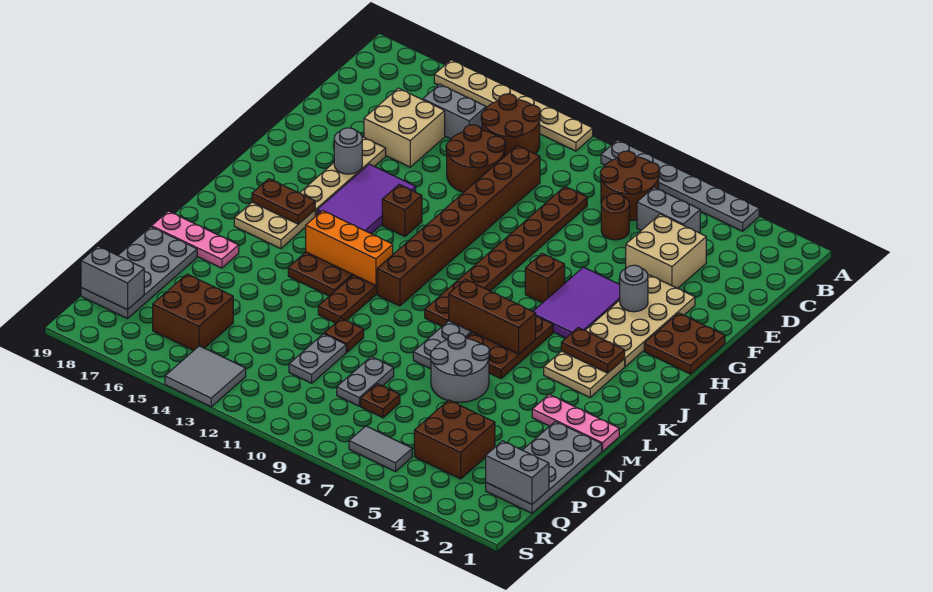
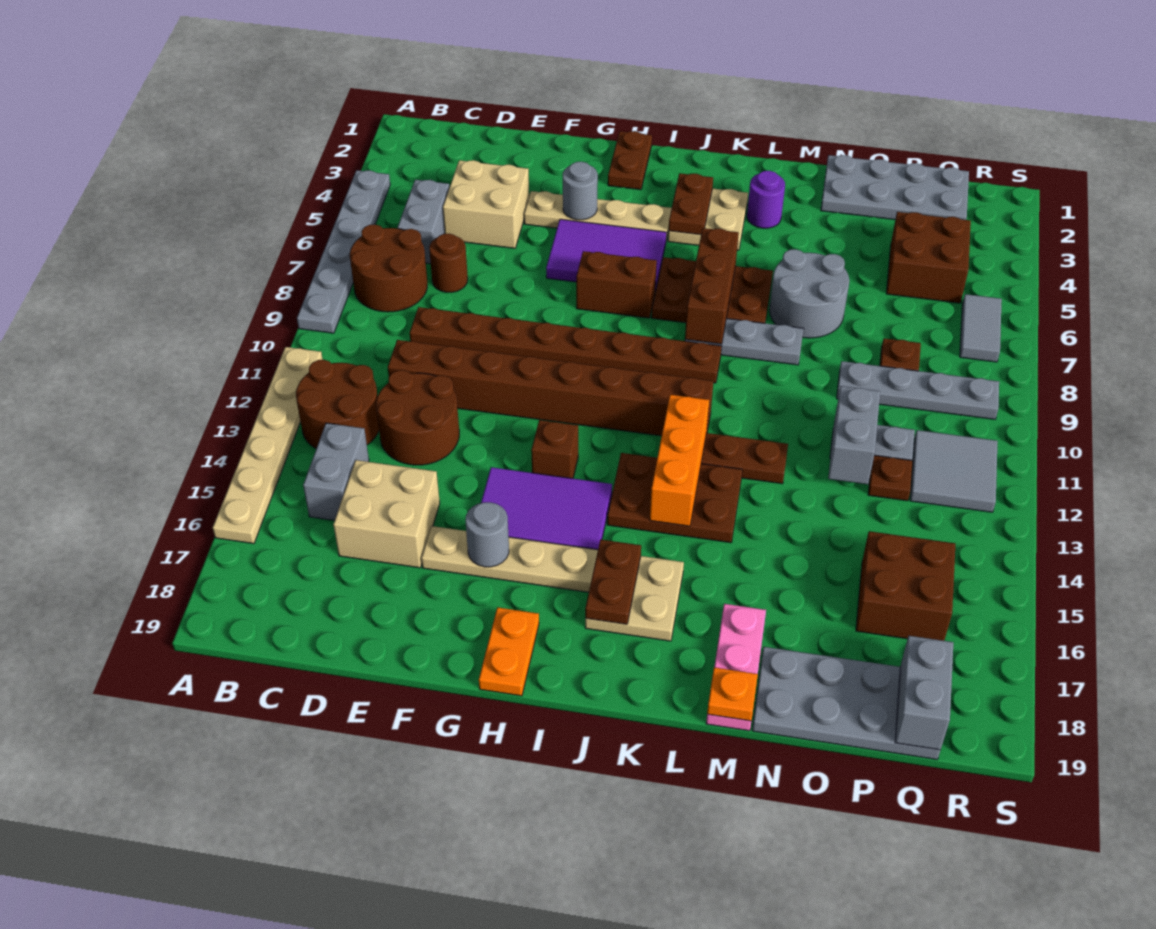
tan plate F3:I4 level 1 -> tan plate F4:I4 level 1
brown plate G1:H2 level 1 -> brown plate H1:H2 level 1
brown brick H7 level 1 -> brown brick H7:I7 level 1
none -> orange plate H18:H19 level 1
none -> purple round brick L3 level 1
pink plate M1:M3 level 1 -> none
none -> orange plate M19 level 2
brown plate N11 level 1 -> brown plate P12 level 1
grey plate O9:P9 level 1 -> grey plate O9:R9 level 1
grey brick Q1:Q2 level 2 -> grey brick O11:O12 level 2
grey tile R13:S14 level 1 -> grey tile Q11:R12 level 1

